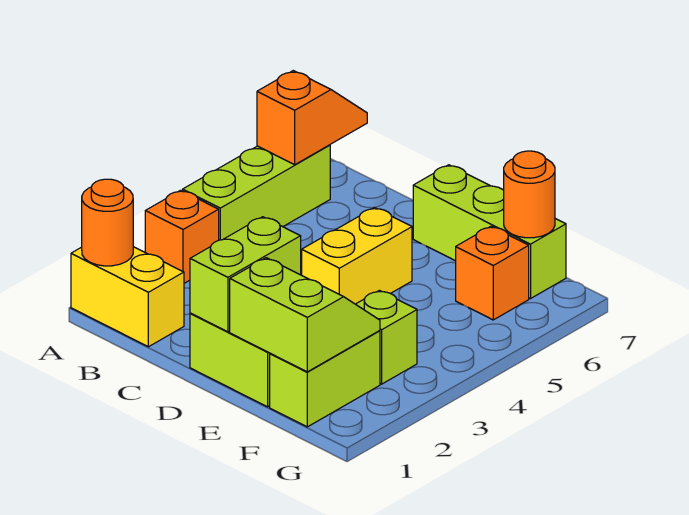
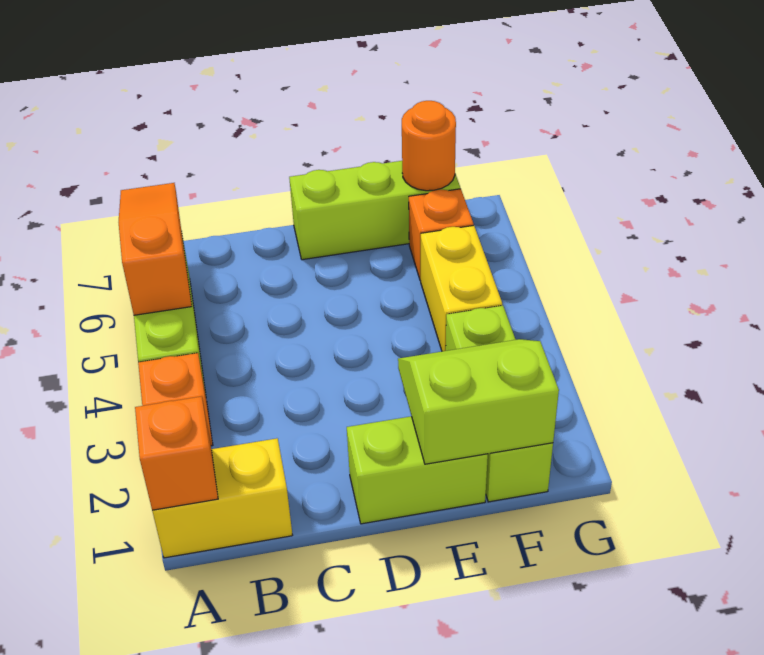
orange round brick A1 level 2 -> orange brick A1 level 2
orange slope A6:A7 level 2 top 6 -> orange slope A5:A7 level 2 top 5
lime brick D1:D2 level 2 -> none
yellow brick D4:D5 level 1 -> yellow brick F4:F5 level 1

